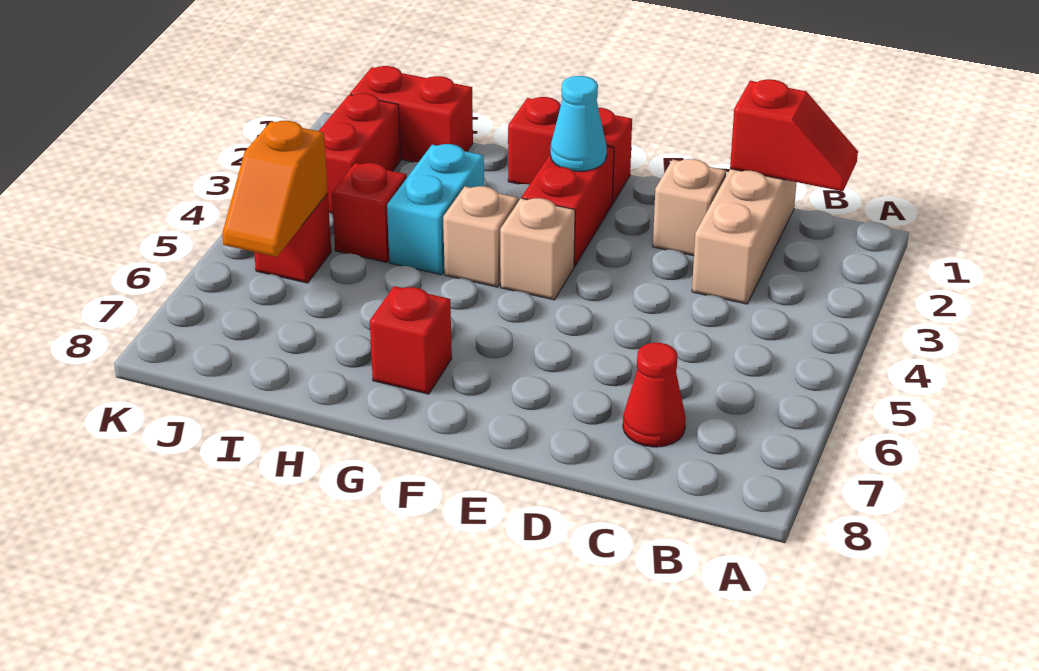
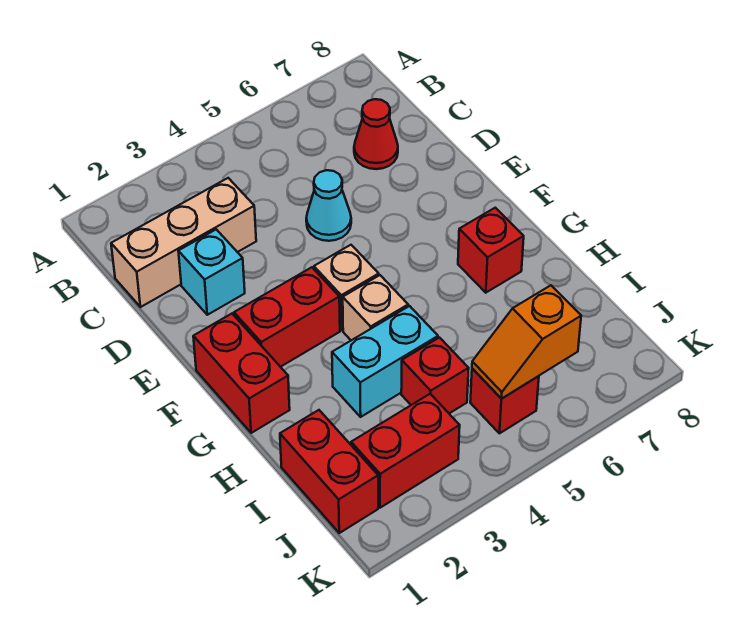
red slope B1:C1 level 2 top C -> none
tan brick D2 level 1 -> cyan brick D2 level 1
cyan cone F2 level 2 -> cyan cone D5 level 1
orange slope J5:J6 level 2 top 5 -> orange slope J5:J6 level 2 top 6

